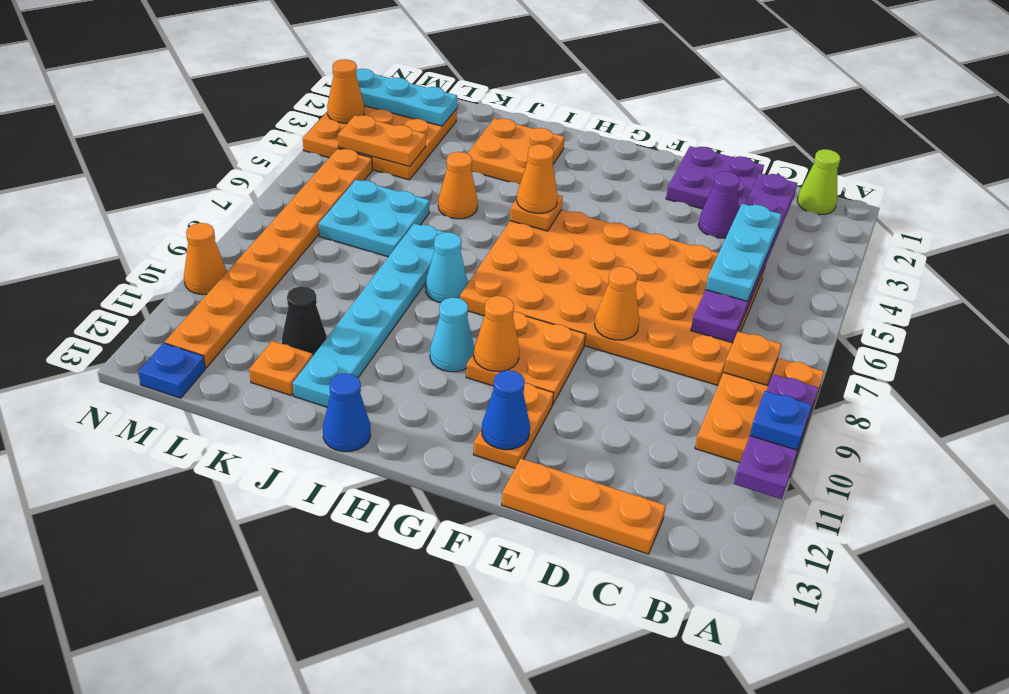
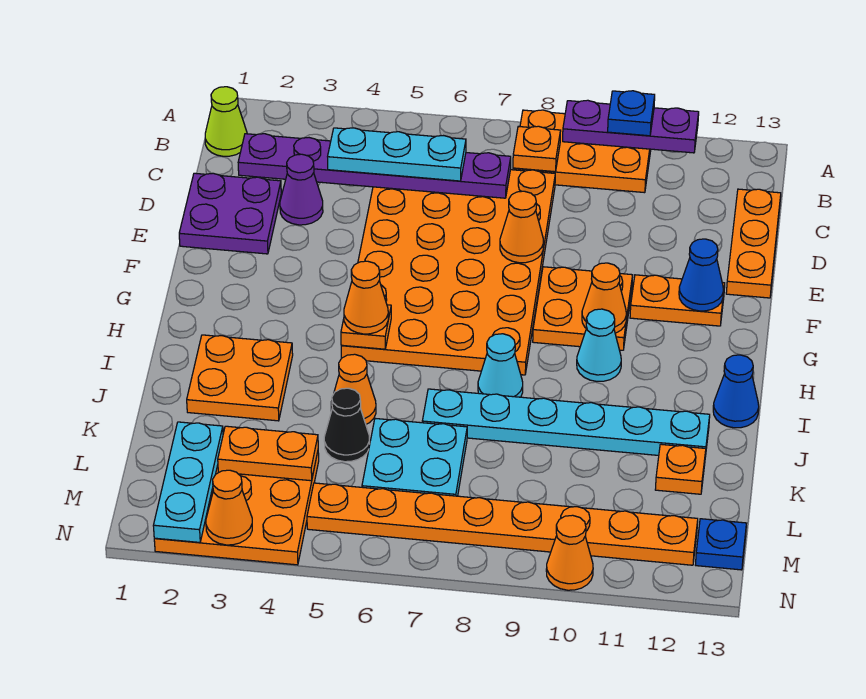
black cone K11 level 1 -> black cone K5 level 1
orange plate L4:M4 level 2 -> orange plate L3:L4 level 2

